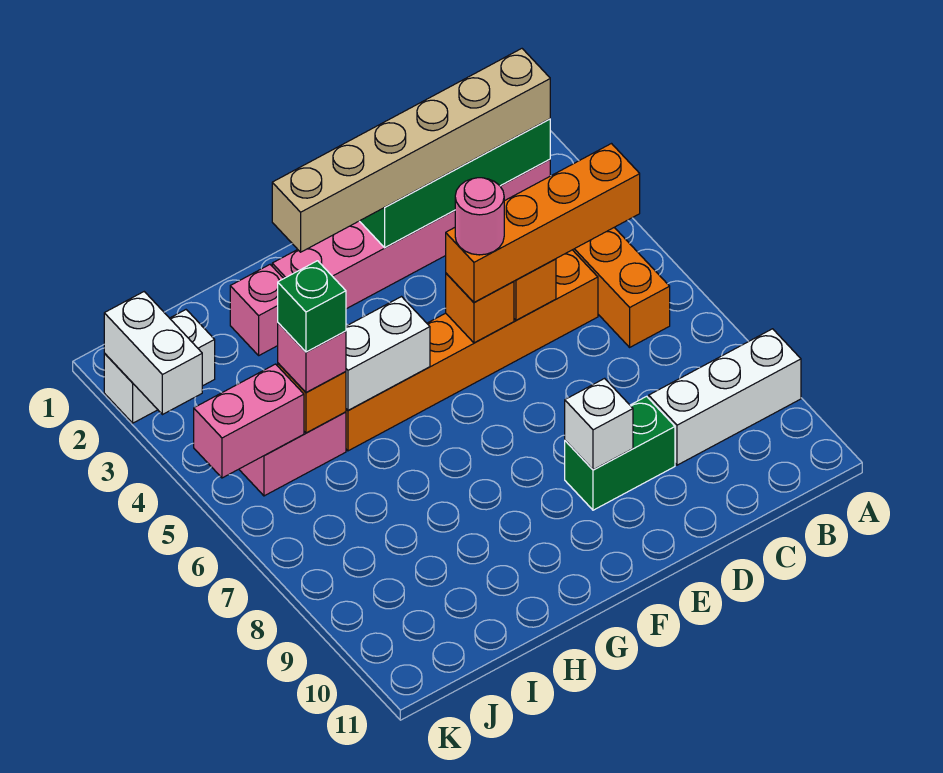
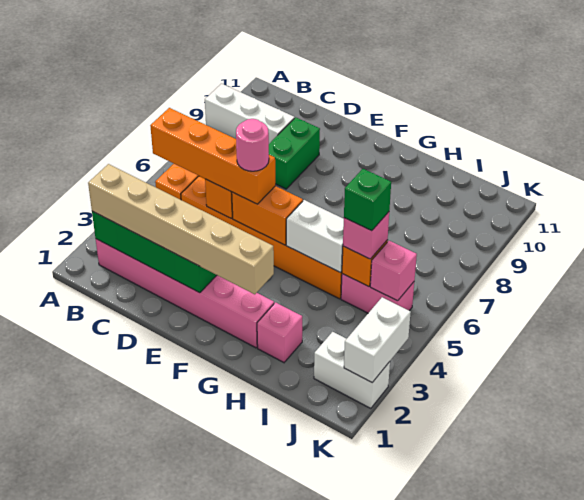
green brick D9:E9 level 1 -> green brick D8:D9 level 1
orange brick E5 level 2 -> orange brick E5:F5 level 2
white brick E9 level 2 -> none
pink brick J5:K5 level 2 -> pink brick J5 level 2

